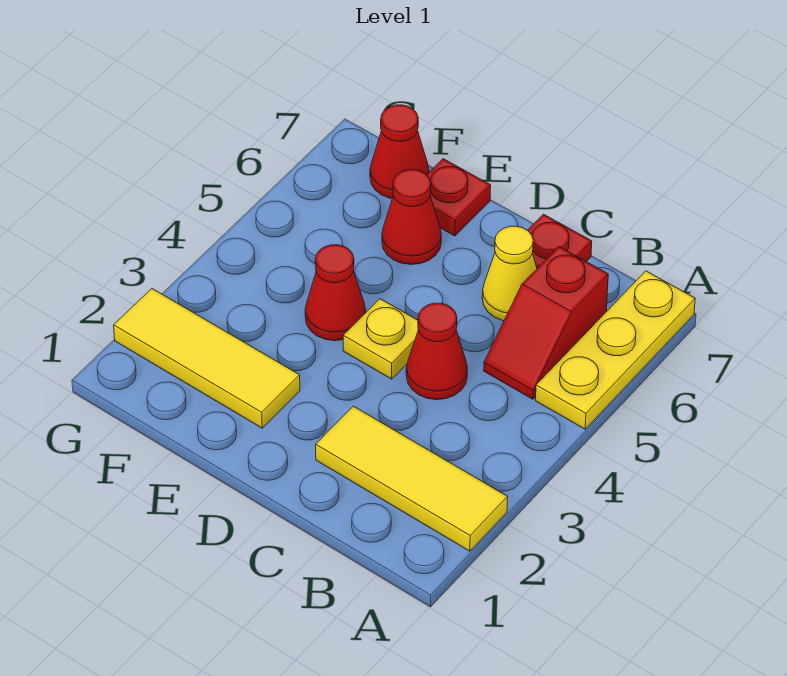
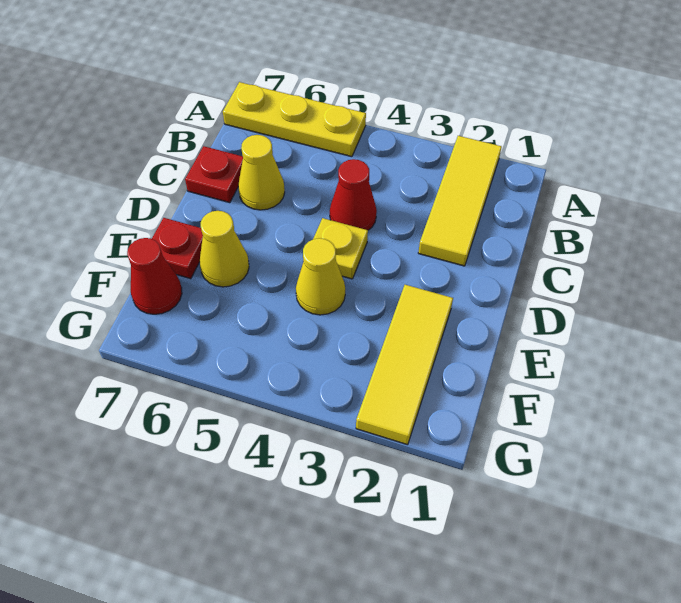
red slope B5:B6 level 1 top 6 -> none
red cone E4 level 1 -> yellow cone E4 level 1
red cone E6 level 1 -> yellow cone E6 level 1

